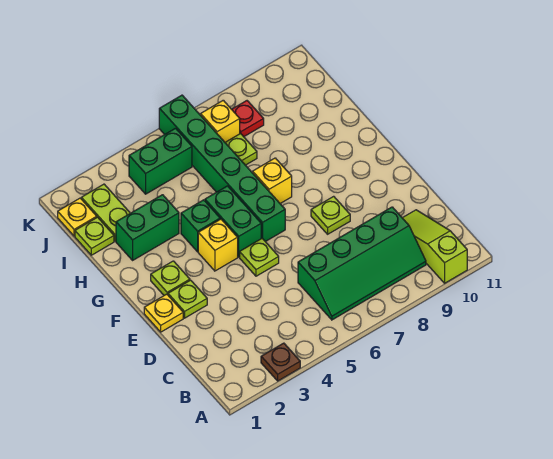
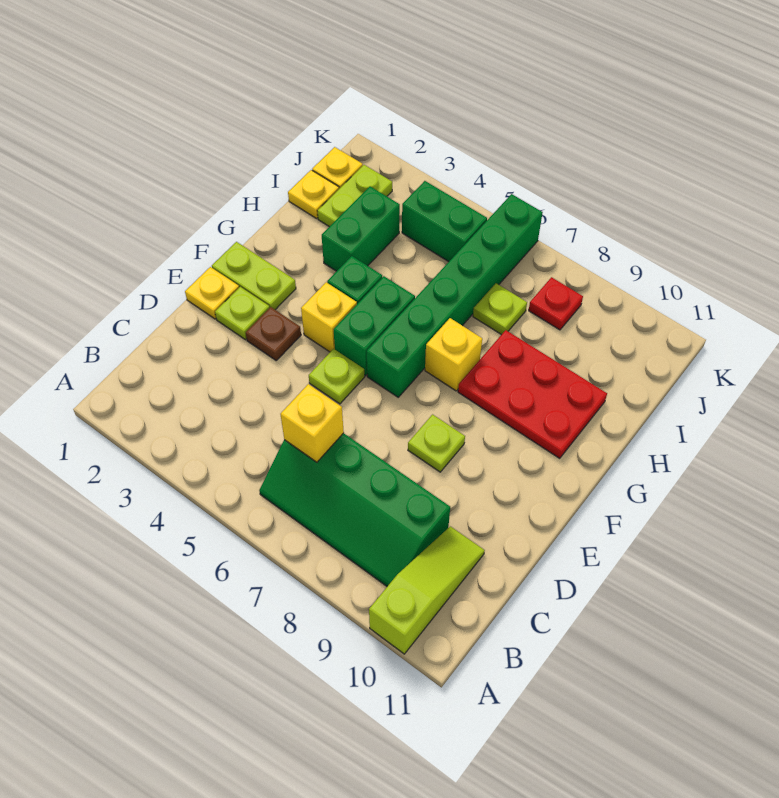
brown plate A3 level 1 -> brown plate E3 level 1
lime plate F2 level 1 -> lime plate F1:F2 level 1
none -> red plate G8:H10 level 1
green brick H2:H3 level 1 -> green brick H3:I3 level 1
lime plate I1 level 1 -> yellow plate I1 level 1
yellow brick J7 level 1 -> yellow brick C6 level 2

